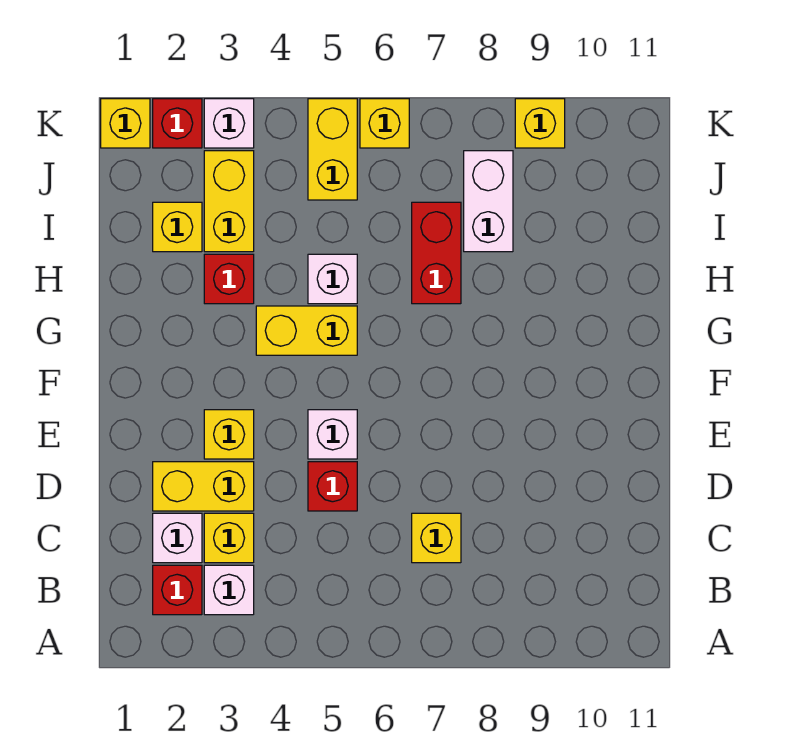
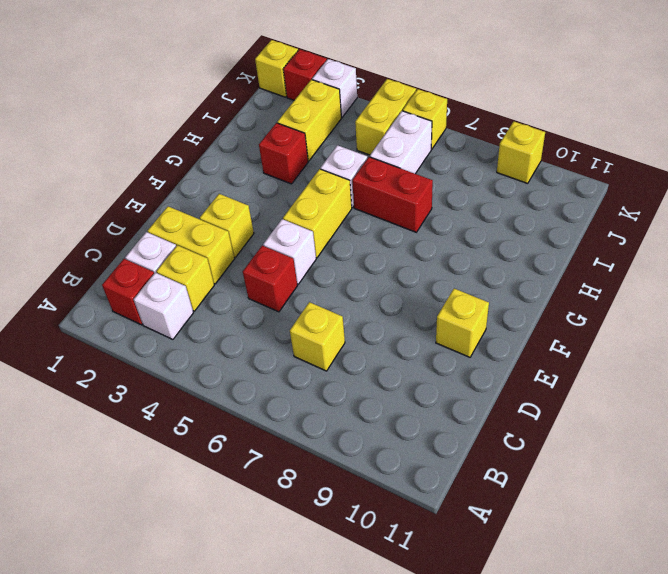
yellow brick G4:G5 level 1 -> yellow brick F5:G5 level 1
red brick H7:I7 level 1 -> red brick H6:H7 level 1
yellow brick I2 level 1 -> yellow brick E10 level 1
white brick I8:J8 level 1 -> white brick I6:J6 level 1

